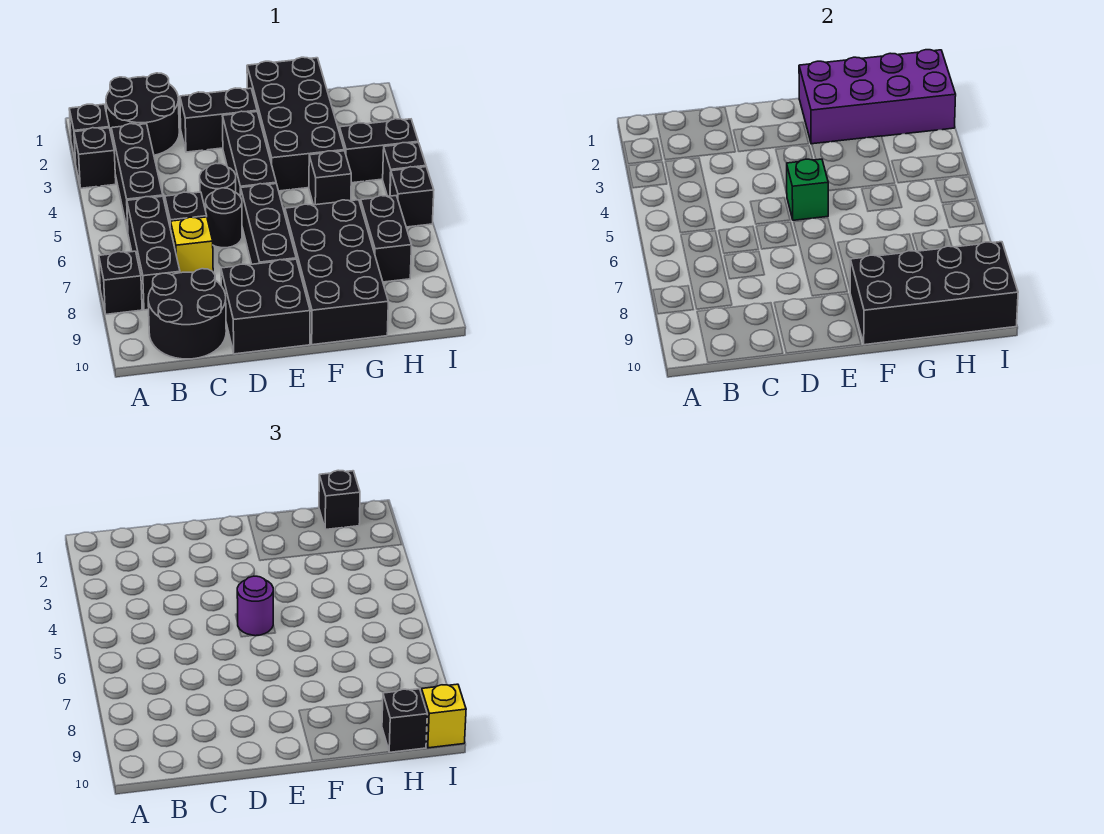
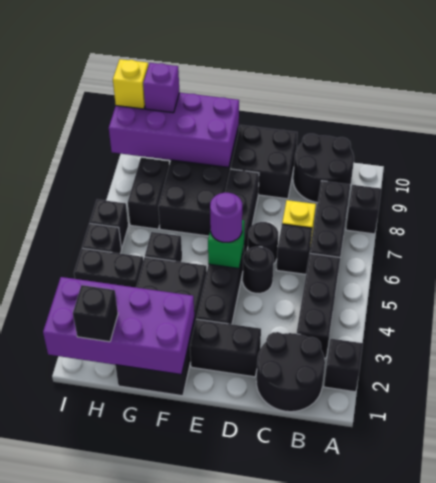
black brick A3 level 1 -> none
black brick F9:I10 level 2 -> purple brick F9:I10 level 2
black brick H10 level 3 -> purple brick H10 level 3

